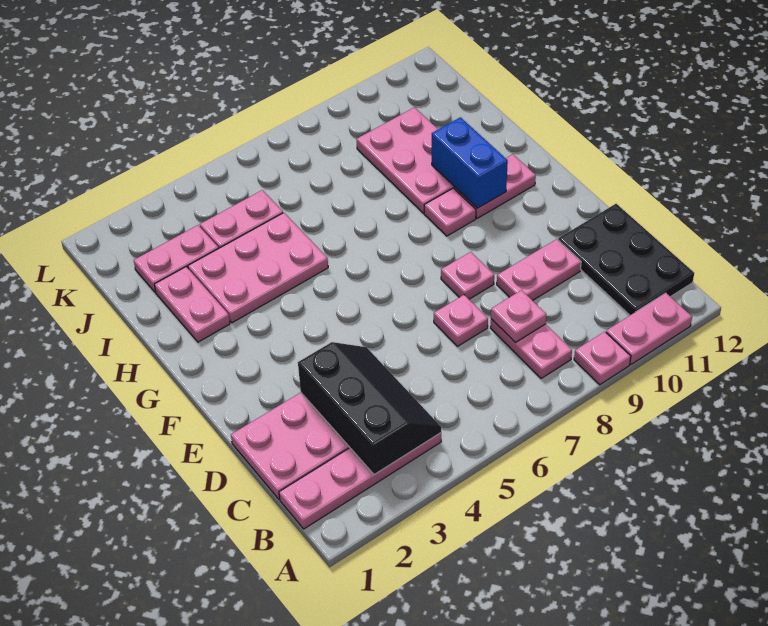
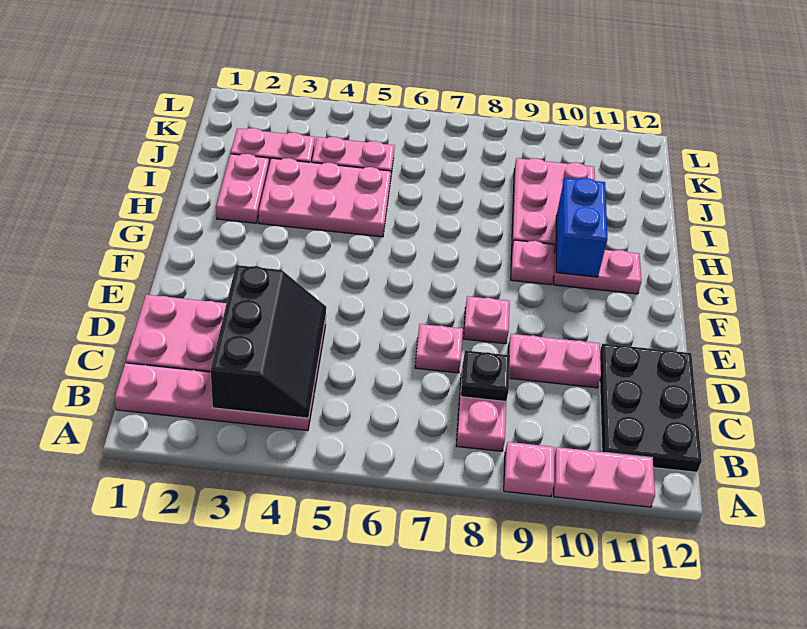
pink plate C8 level 2 -> black plate C8 level 2

